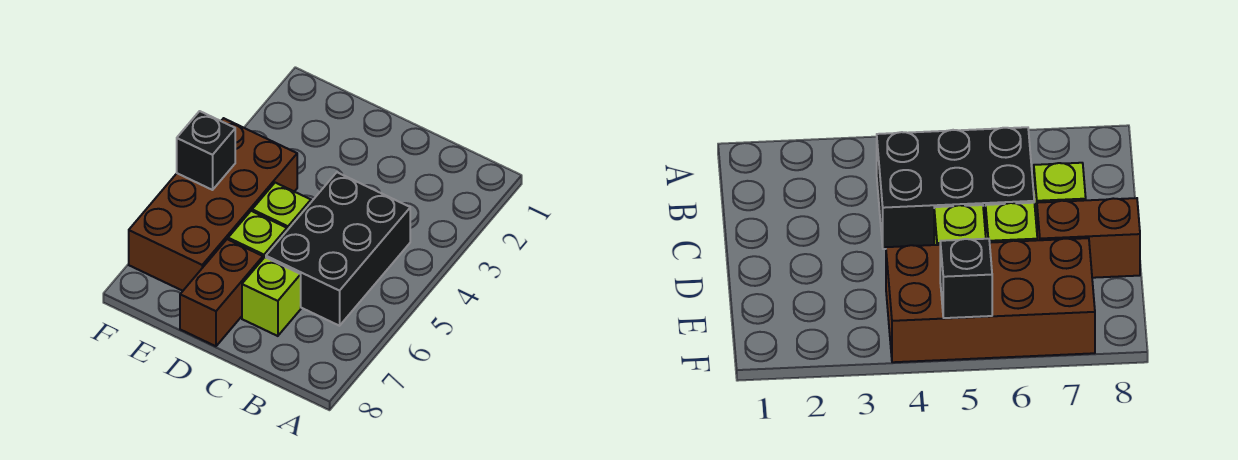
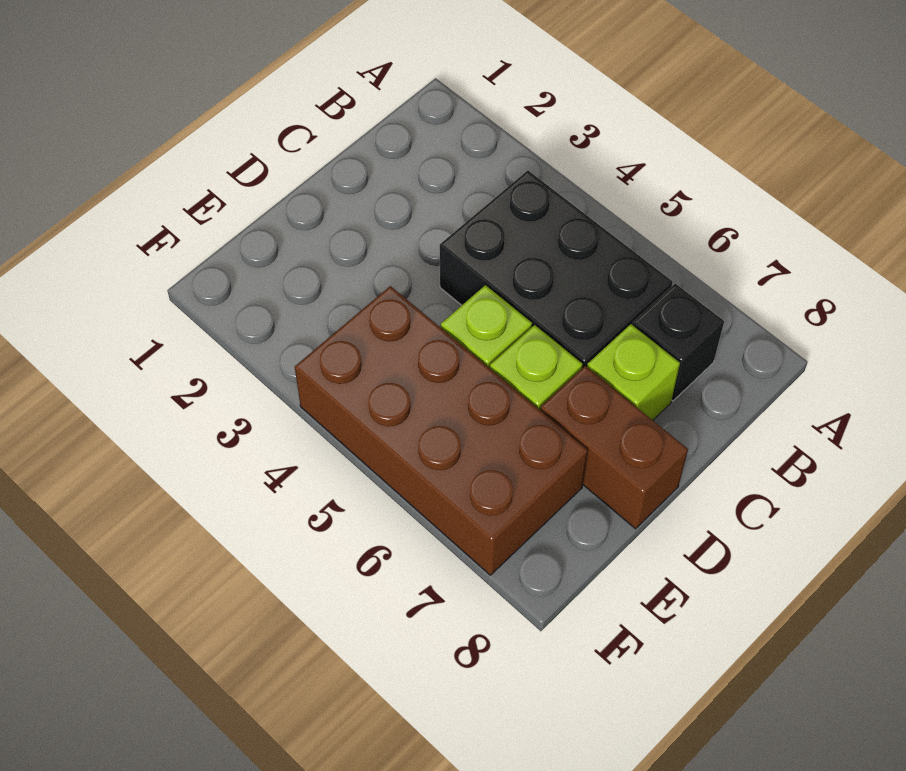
black brick F5 level 2 -> black brick B7 level 1

